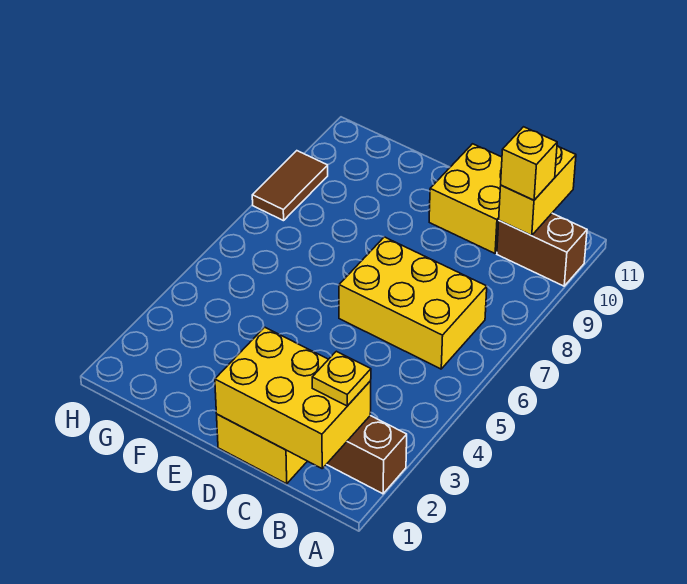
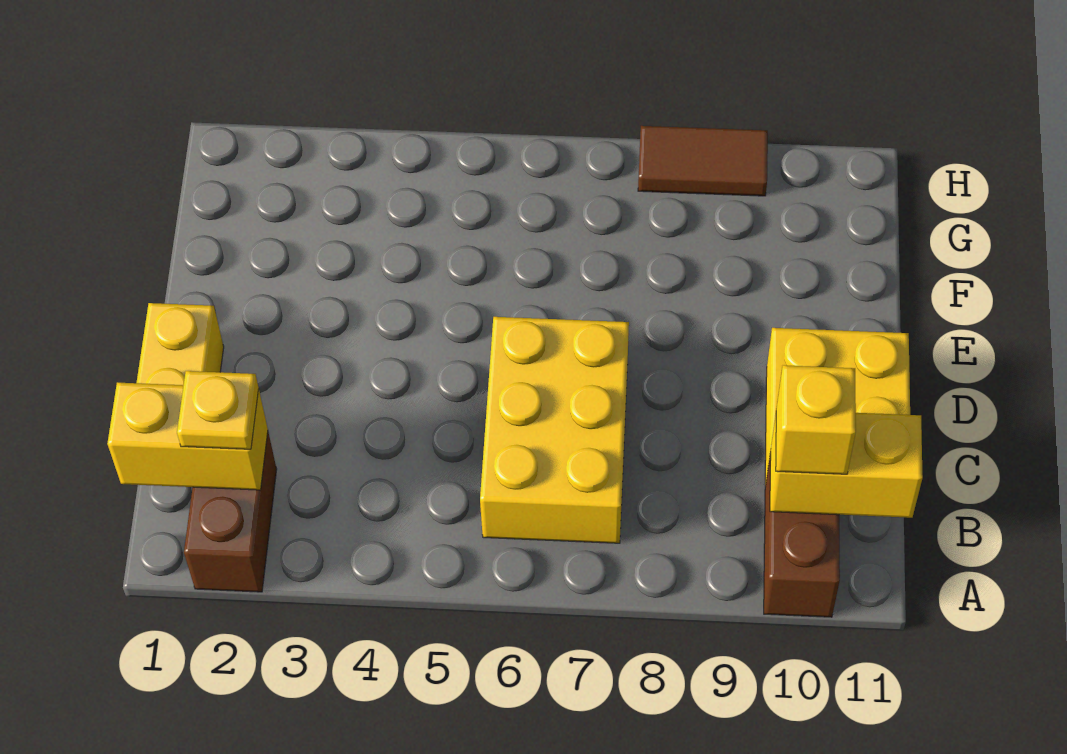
yellow brick B1:D2 level 2 -> yellow brick B1:B2 level 2

